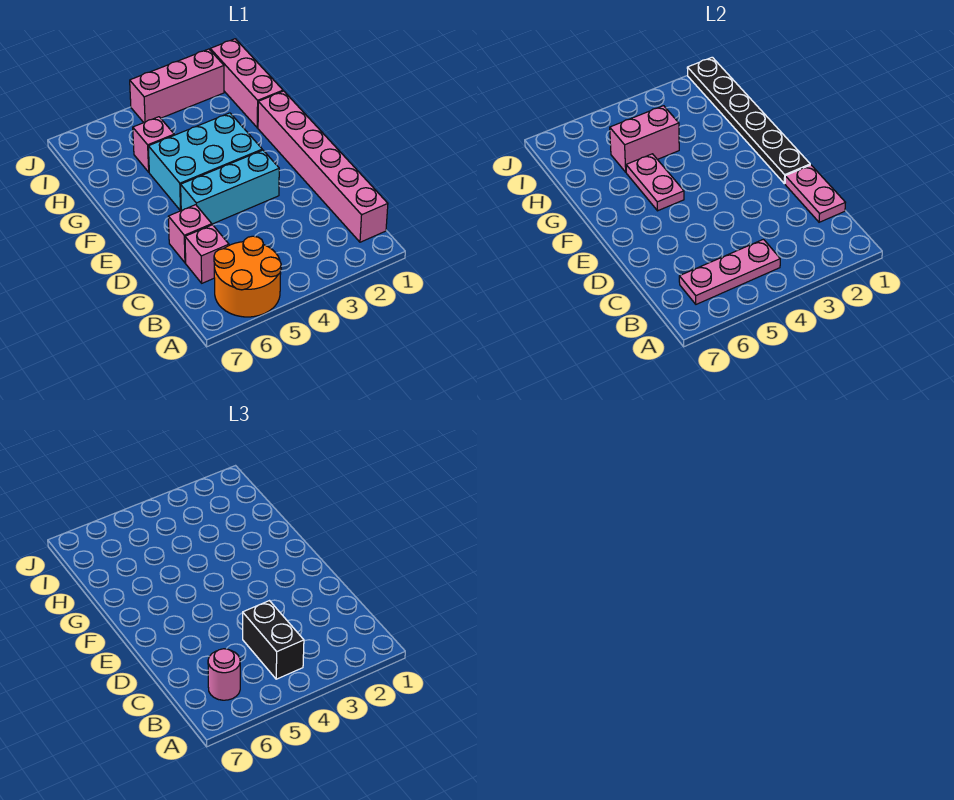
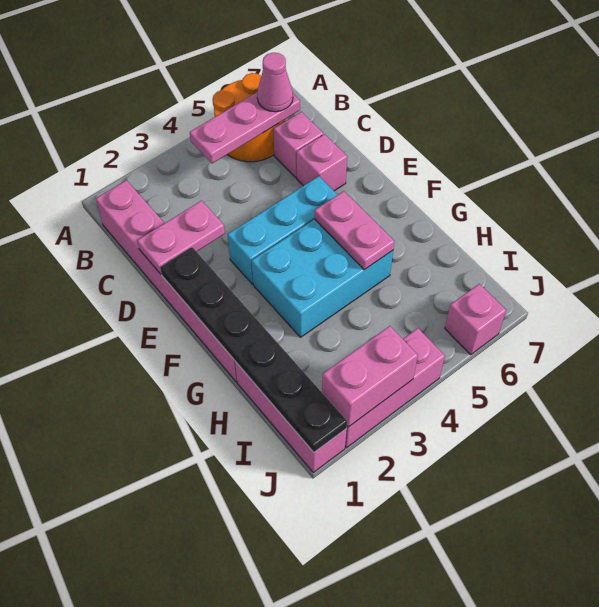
black brick B4:C4 level 3 -> none
pink round brick B6 level 3 -> pink cone B6 level 3
pink plate C1:D1 level 2 -> pink plate D1:D2 level 2
pink brick H4:H5 level 2 -> pink brick J2:J3 level 2
pink brick H5 level 1 -> pink brick J6 level 1

